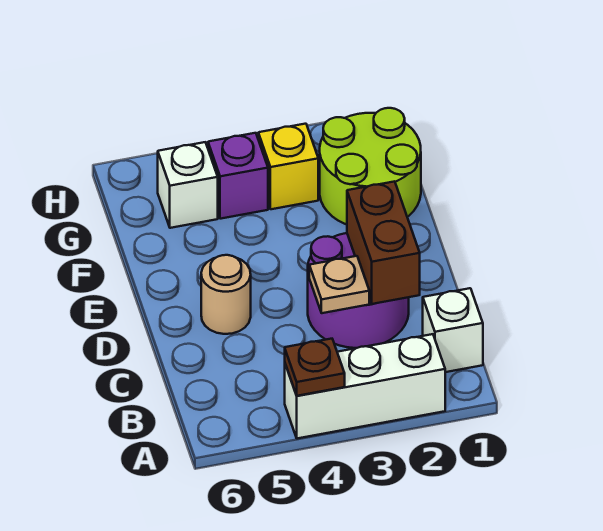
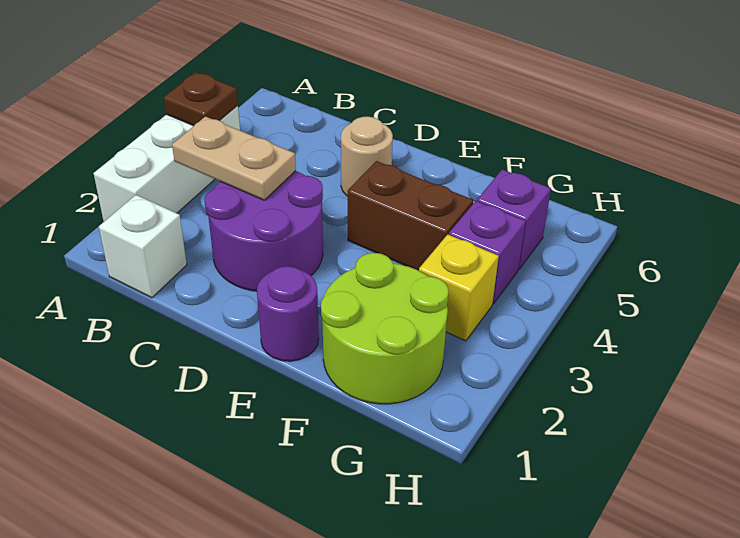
brown brick C2:D2 level 2 -> brown brick E4:F4 level 1
tan plate C3 level 2 -> tan plate B3:C3 level 2
none -> purple round brick E1 level 1
white brick G5 level 1 -> purple brick G5 level 1

